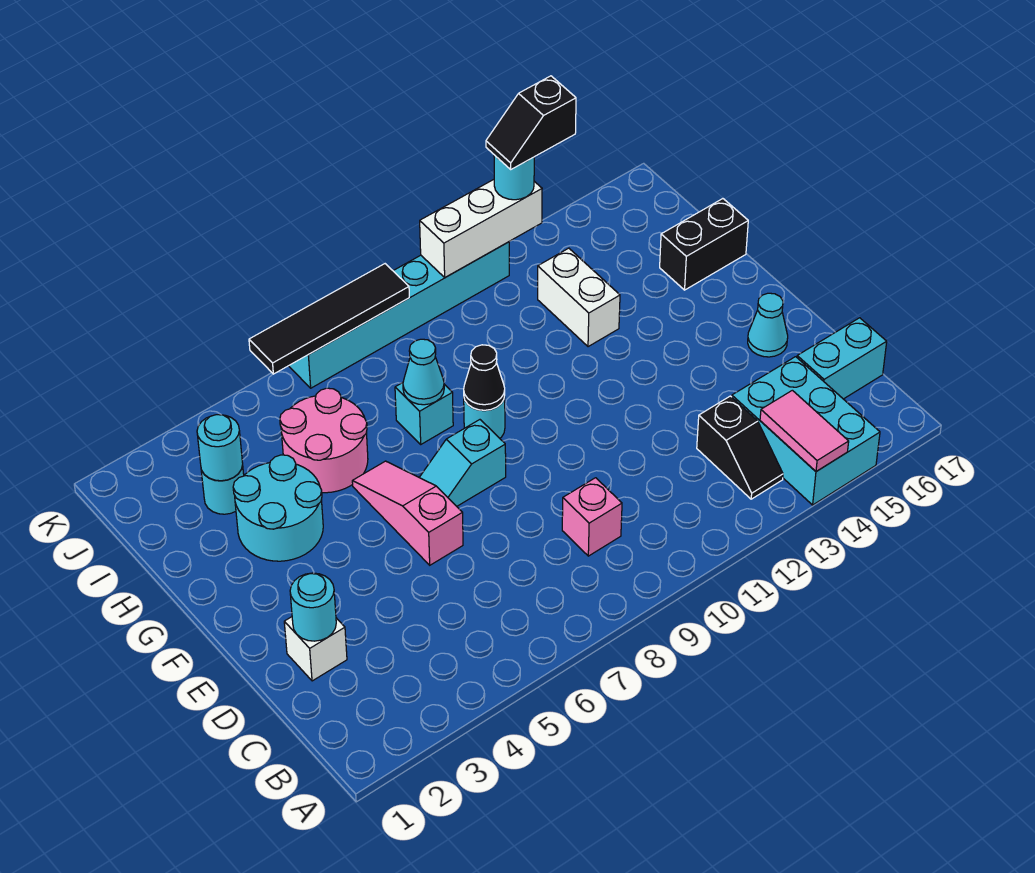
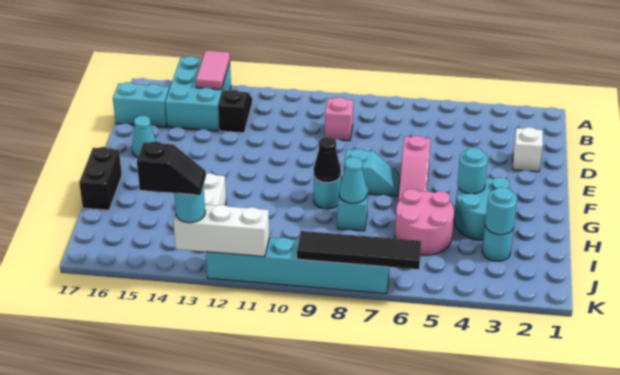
cyan round brick D2 level 2 -> cyan round brick G4 level 2
black brick H16:H17 level 1 -> black brick G17:H17 level 1

